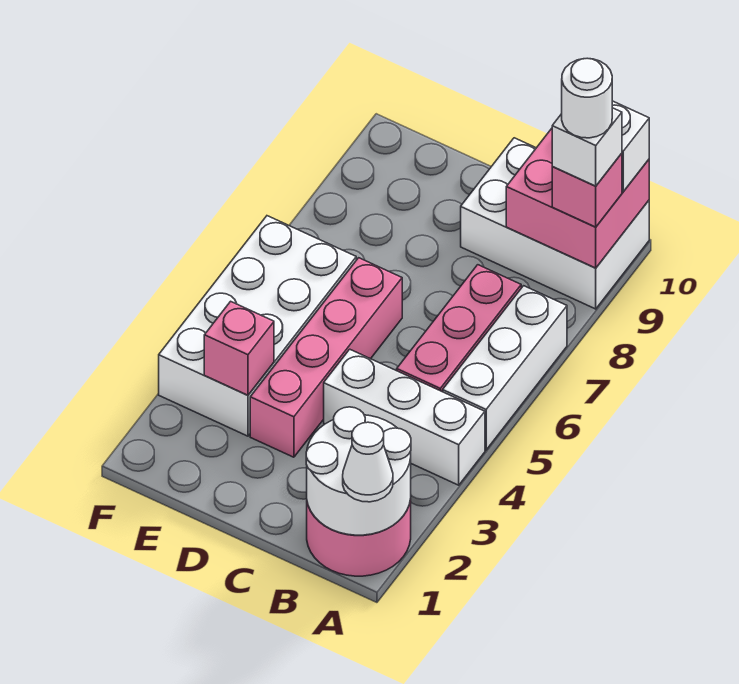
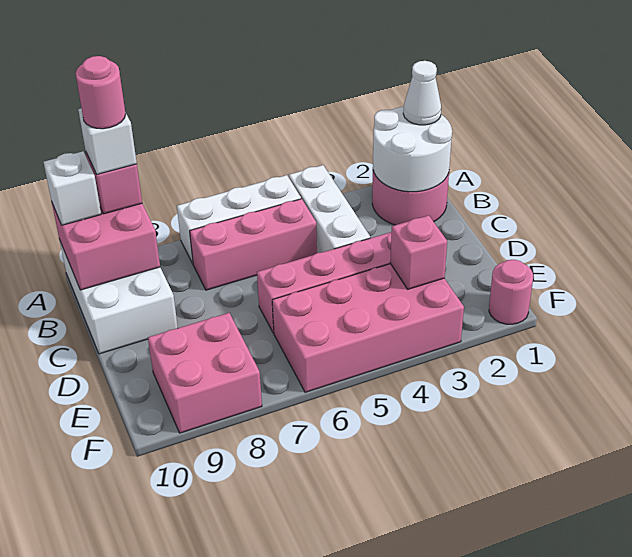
white round brick A9 level 5 -> pink round brick A9 level 5
white brick E3:F6 level 1 -> pink brick E3:F6 level 1
none -> pink brick E8:F9 level 1
none -> pink round brick F1 level 1

